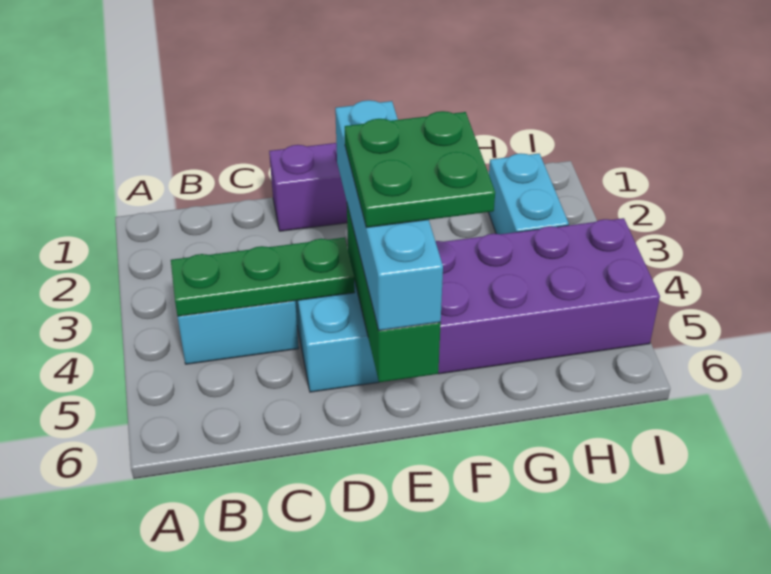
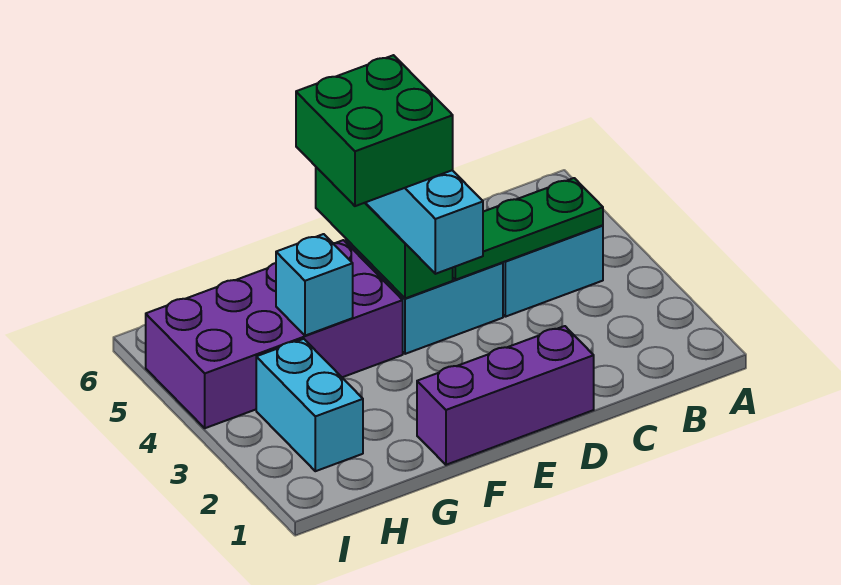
green plate E4:F5 level 4 -> green brick E4:F5 level 4
none -> cyan brick G4 level 2

